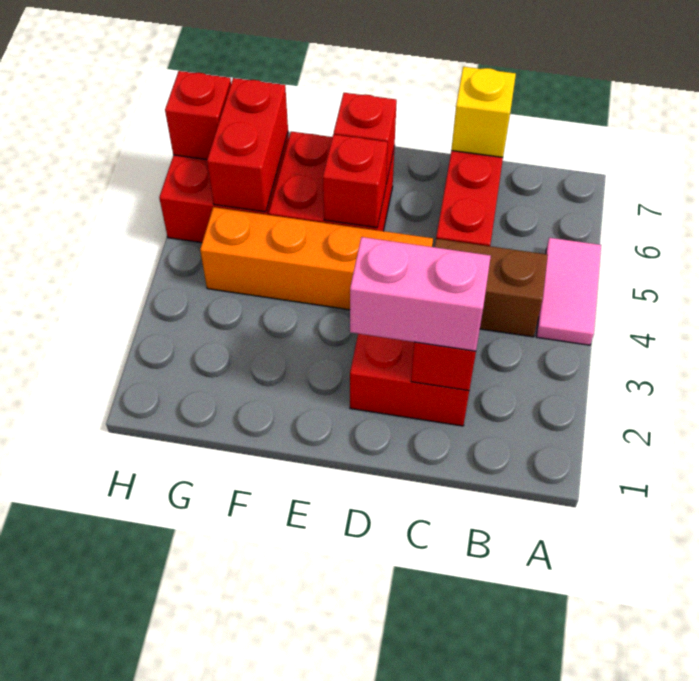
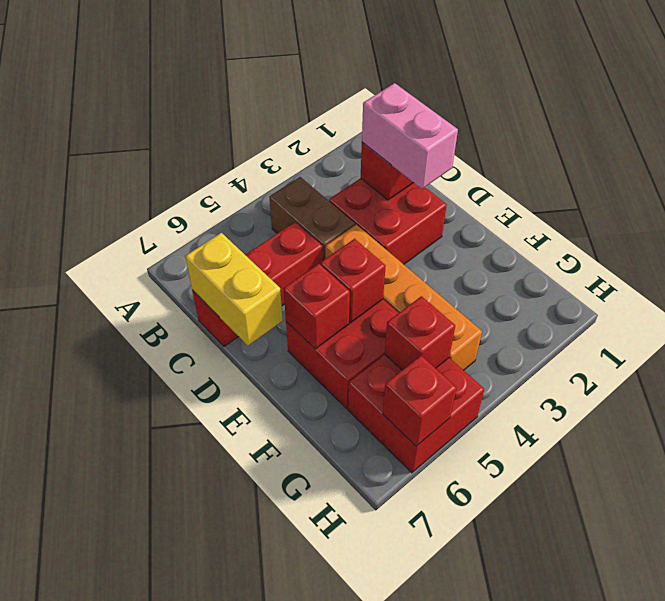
pink tile A4:A5 level 1 -> none
yellow brick C7 level 2 -> yellow brick C7:D7 level 2
red brick G5:G6 level 2 -> red brick G5 level 2

